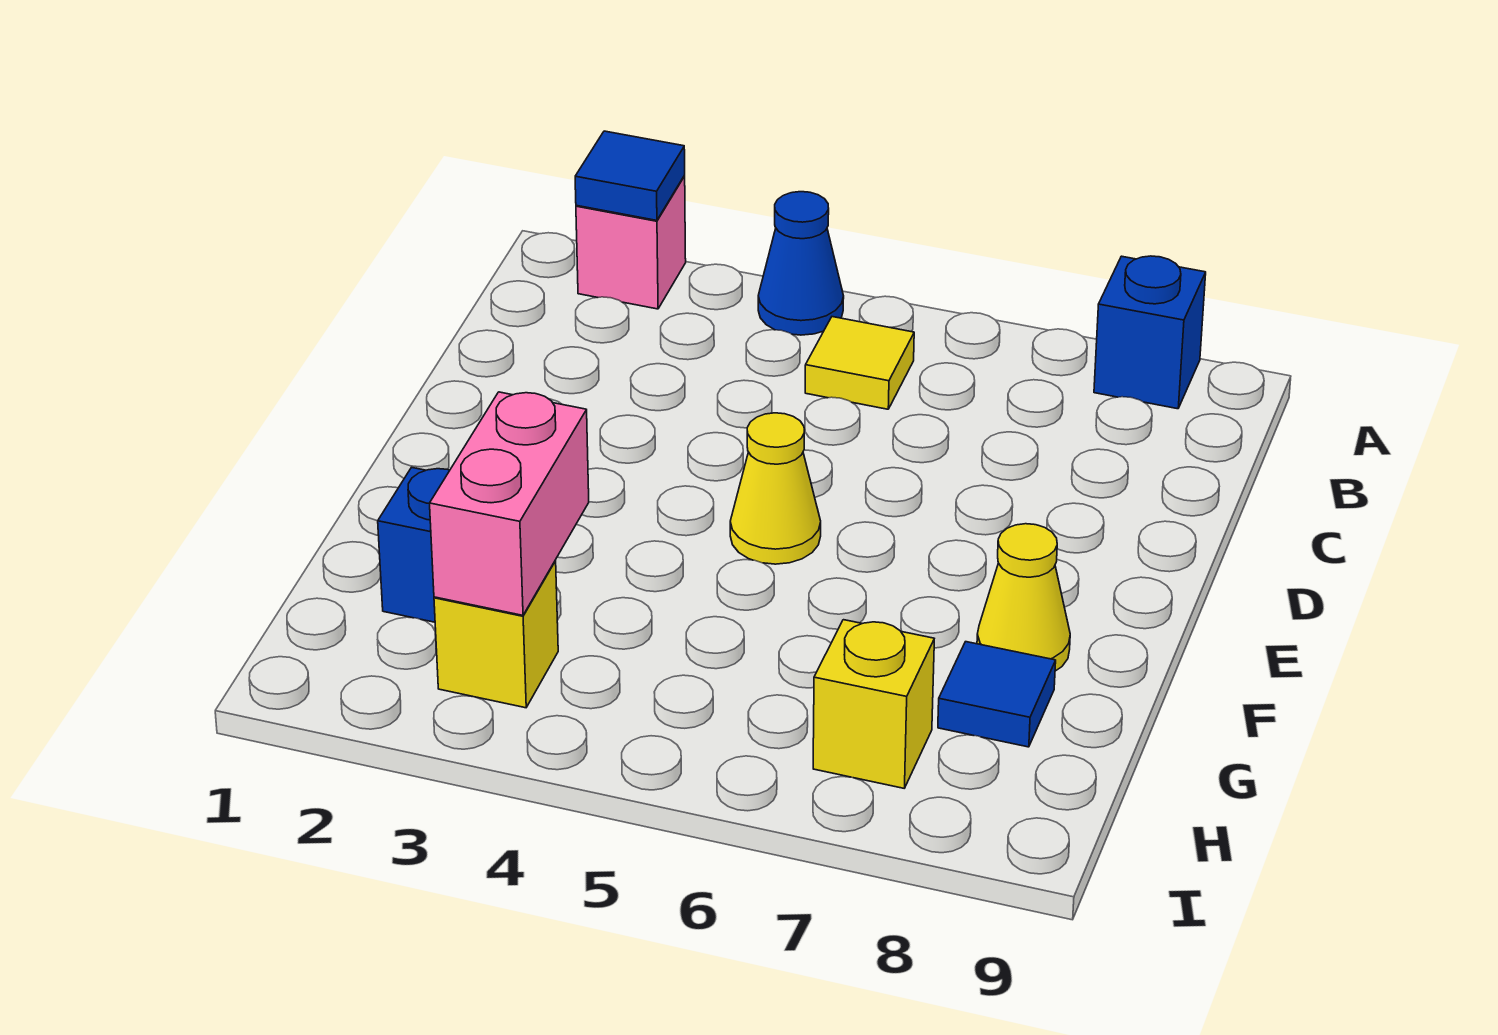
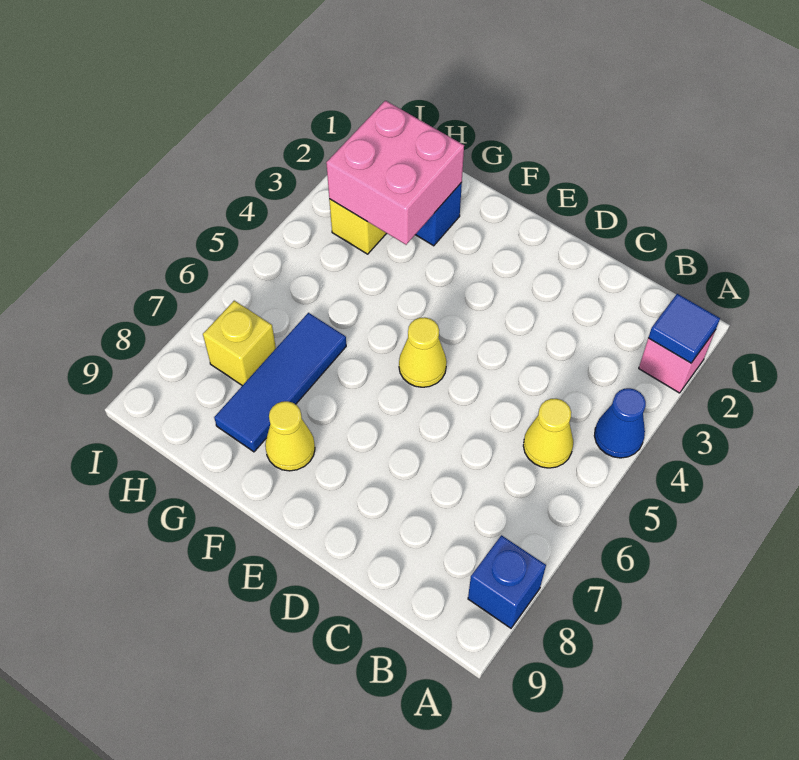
yellow tile B5 level 1 -> yellow cone B5 level 1
pink brick G3:H3 level 2 -> pink brick G2:H3 level 2
blue tile G8 level 1 -> blue tile G6:G8 level 1

